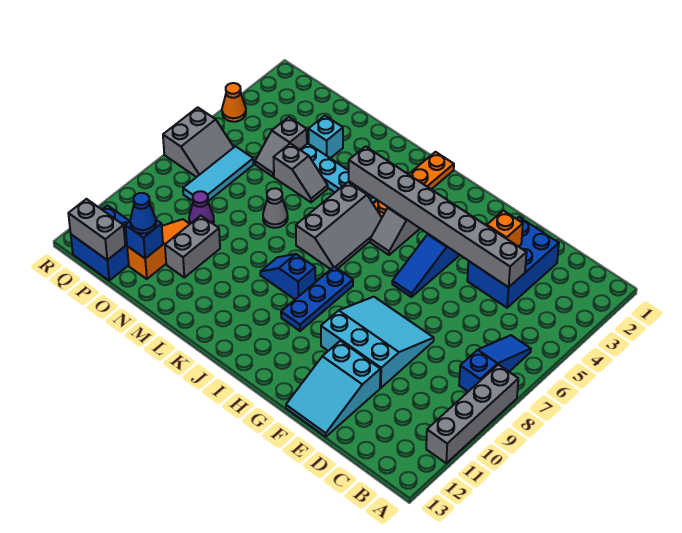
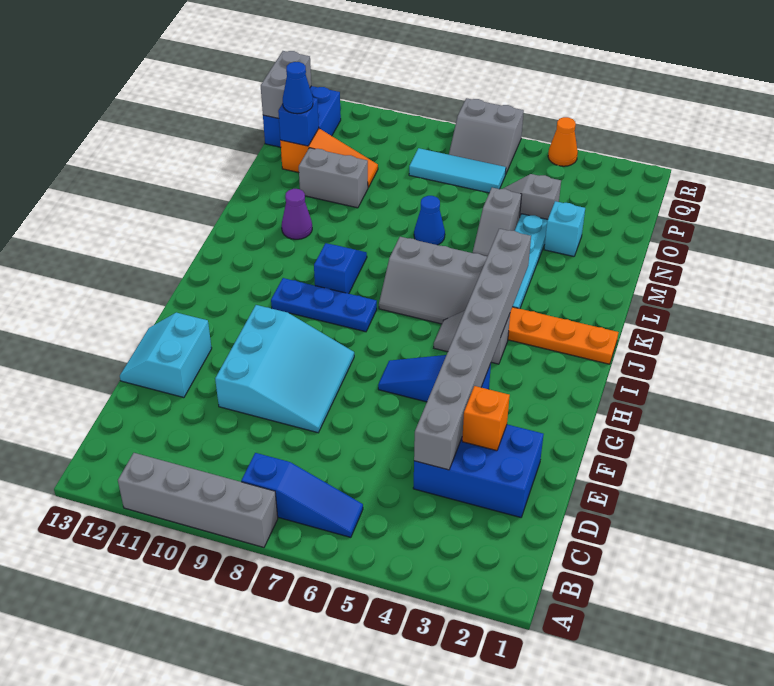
cyan slope E11:F13 level 1 top 11 -> cyan slope E12:F13 level 1 top 12
grey cone M7 level 1 -> blue cone M7 level 1
purple cone O9 level 1 -> purple cone L11 level 1

